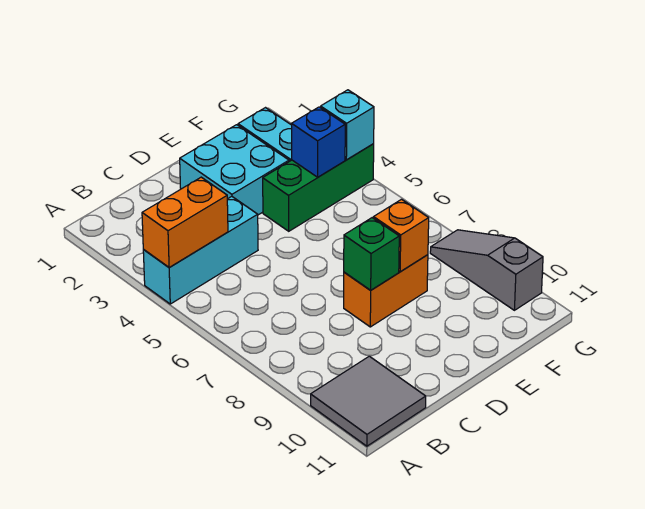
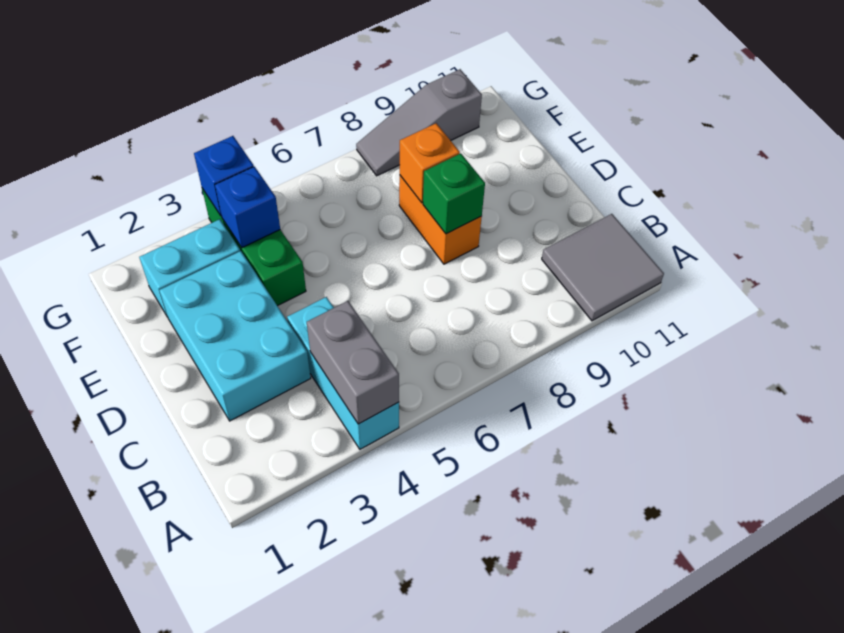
orange brick A4:B4 level 2 -> grey brick A4:B4 level 2
cyan brick D2:E3 level 1 -> cyan brick C2:E3 level 1
cyan brick G4 level 2 -> blue brick G4 level 2

